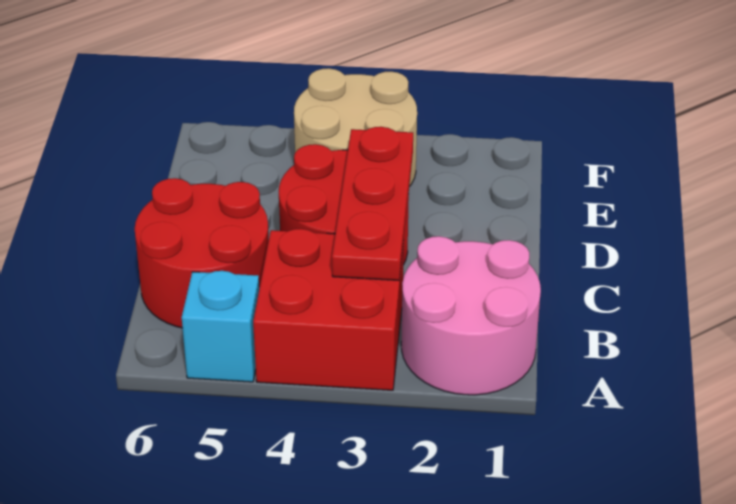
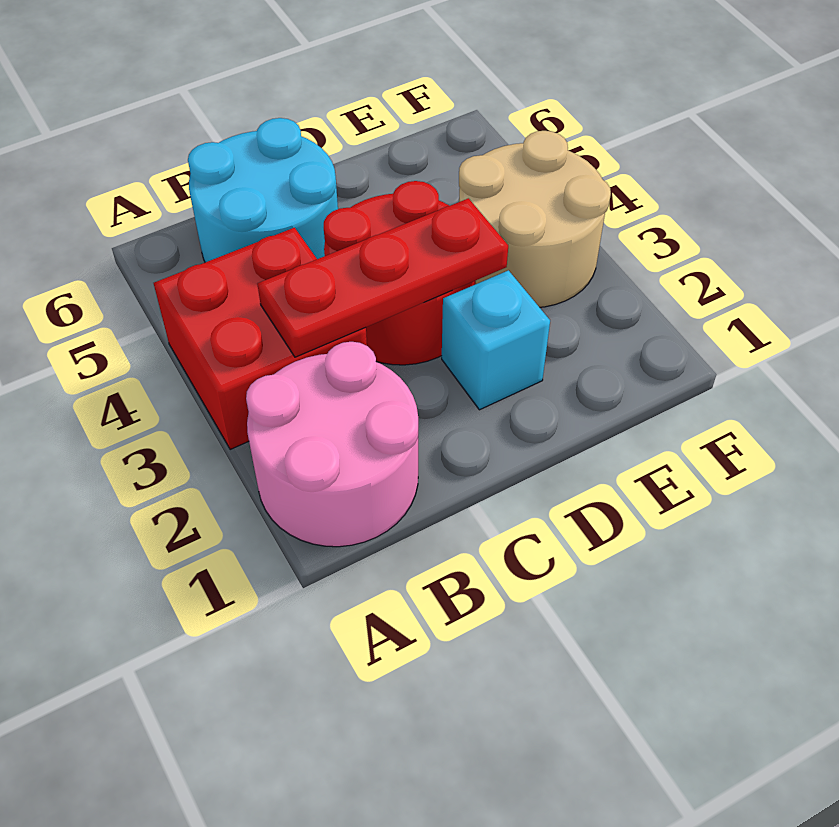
cyan brick A5 level 1 -> cyan brick D2 level 1
red round brick B5:C6 level 1 -> cyan round brick B5:C6 level 1

